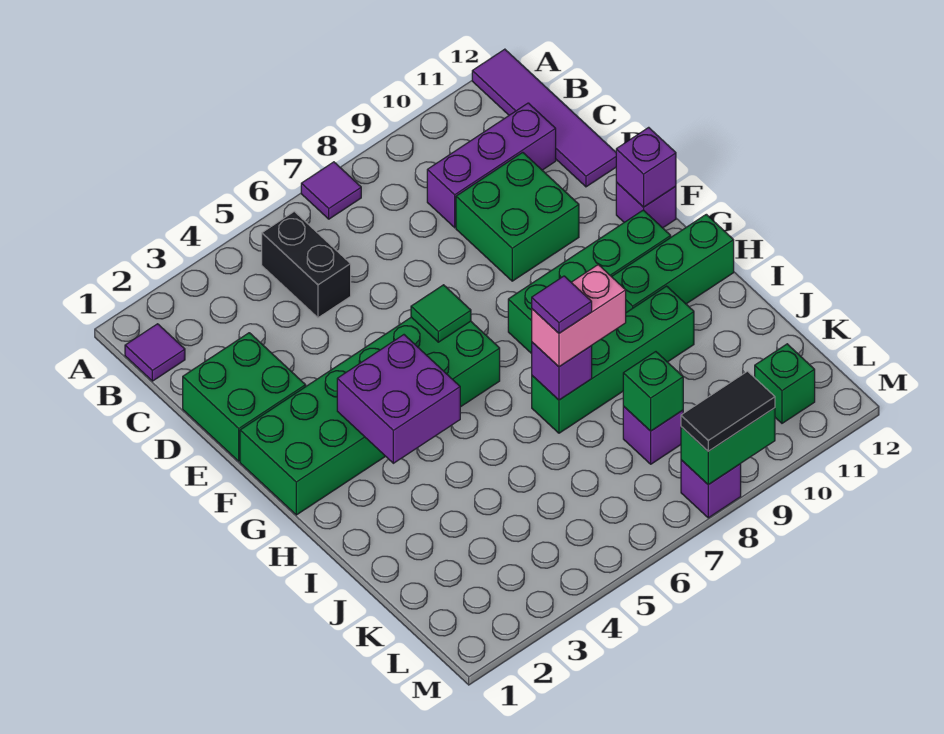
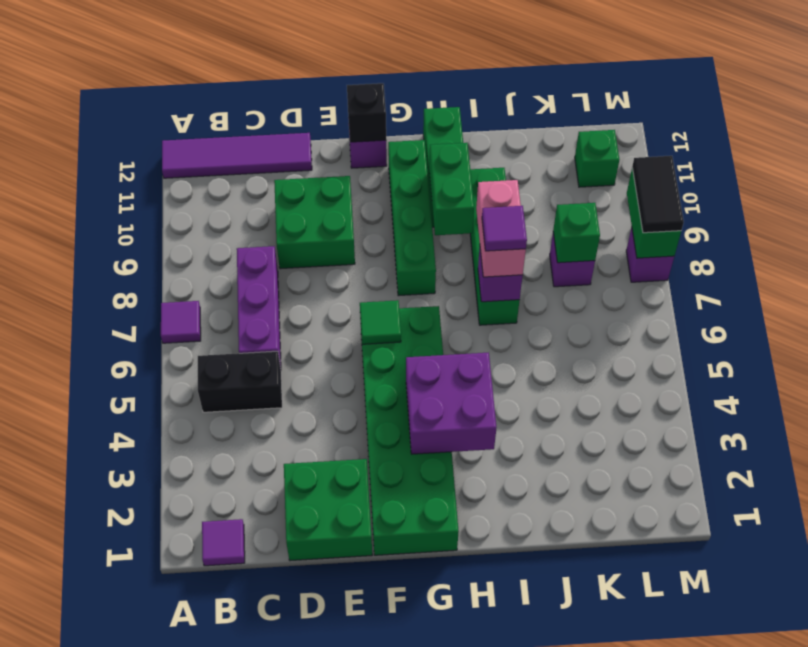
purple brick C9:C11 level 1 -> purple brick C6:C8 level 1
purple brick F12 level 2 -> black brick F12 level 2
none -> green brick H9:H10 level 2

